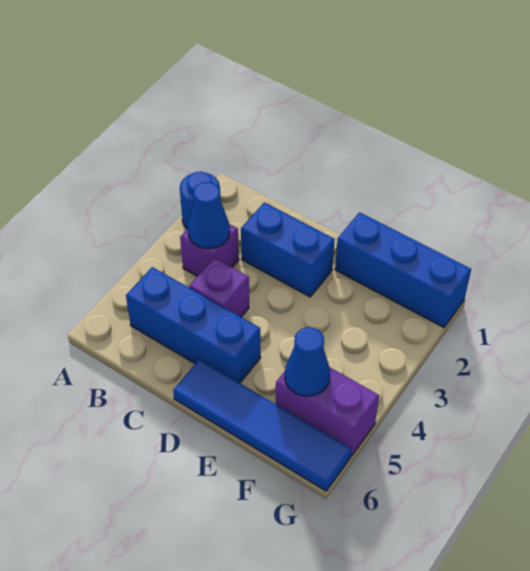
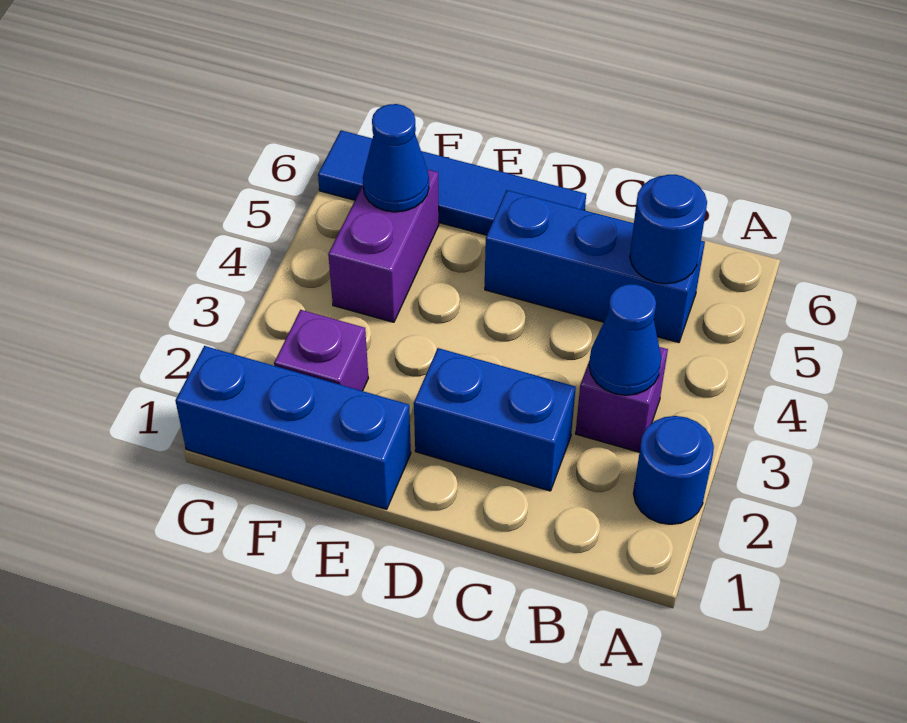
none -> blue round brick B5 level 2
purple brick C4 level 1 -> purple brick F2 level 1
purple brick F5:G5 level 1 -> purple brick F4:F5 level 1

